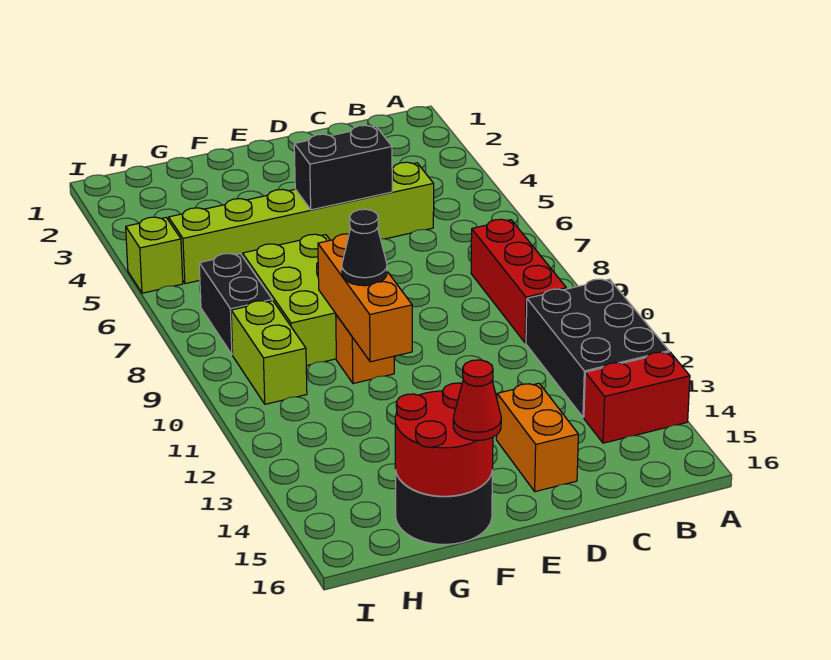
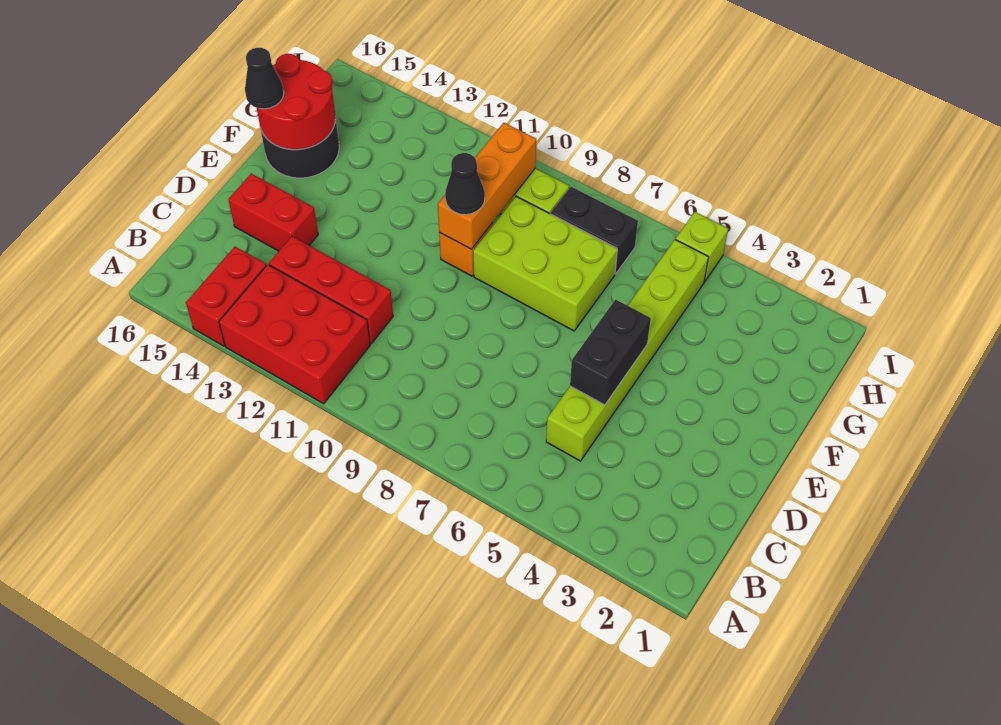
black brick A11:B13 level 1 -> red brick A11:B13 level 1
red brick B8:B10 level 1 -> red brick C11:C13 level 1
orange brick D14:D15 level 1 -> red brick D14:D15 level 1
orange brick F9:F11 level 2 -> orange brick F10:H10 level 2
red cone F16 level 3 -> black cone F16 level 3

